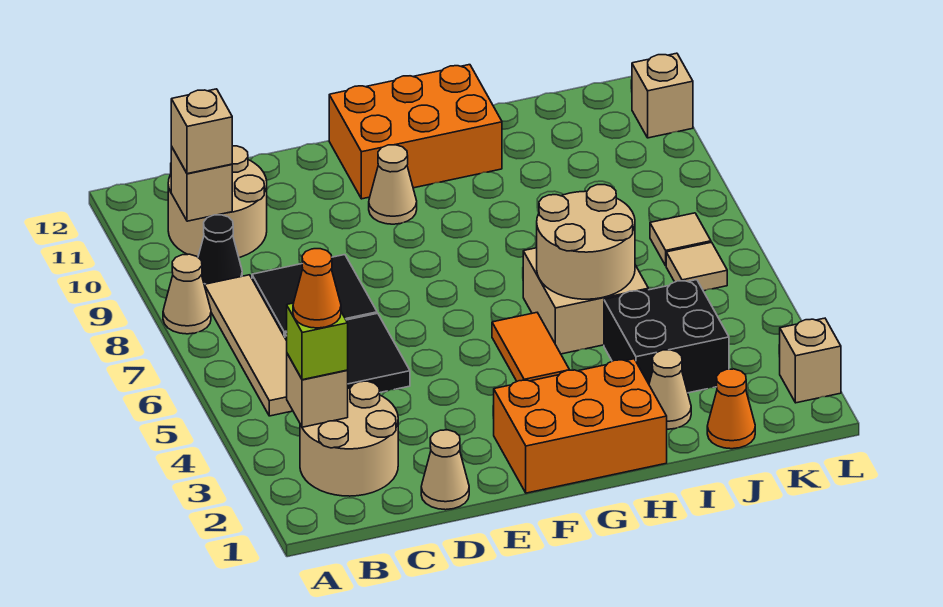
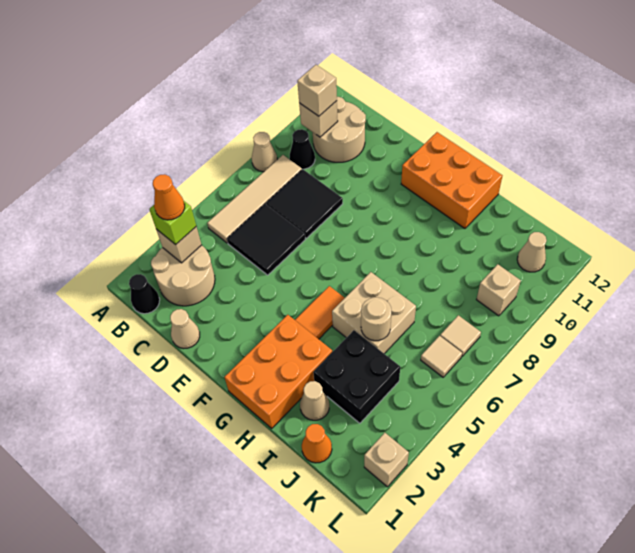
none -> black cone B1 level 1
orange brick F1:H2 level 1 -> orange brick G1:H3 level 1
tan cone F10 level 1 -> tan cone K11 level 1
tan round brick H5:I6 level 2 -> tan round brick I5 level 2
tan brick L11 level 1 -> tan brick K9 level 1

